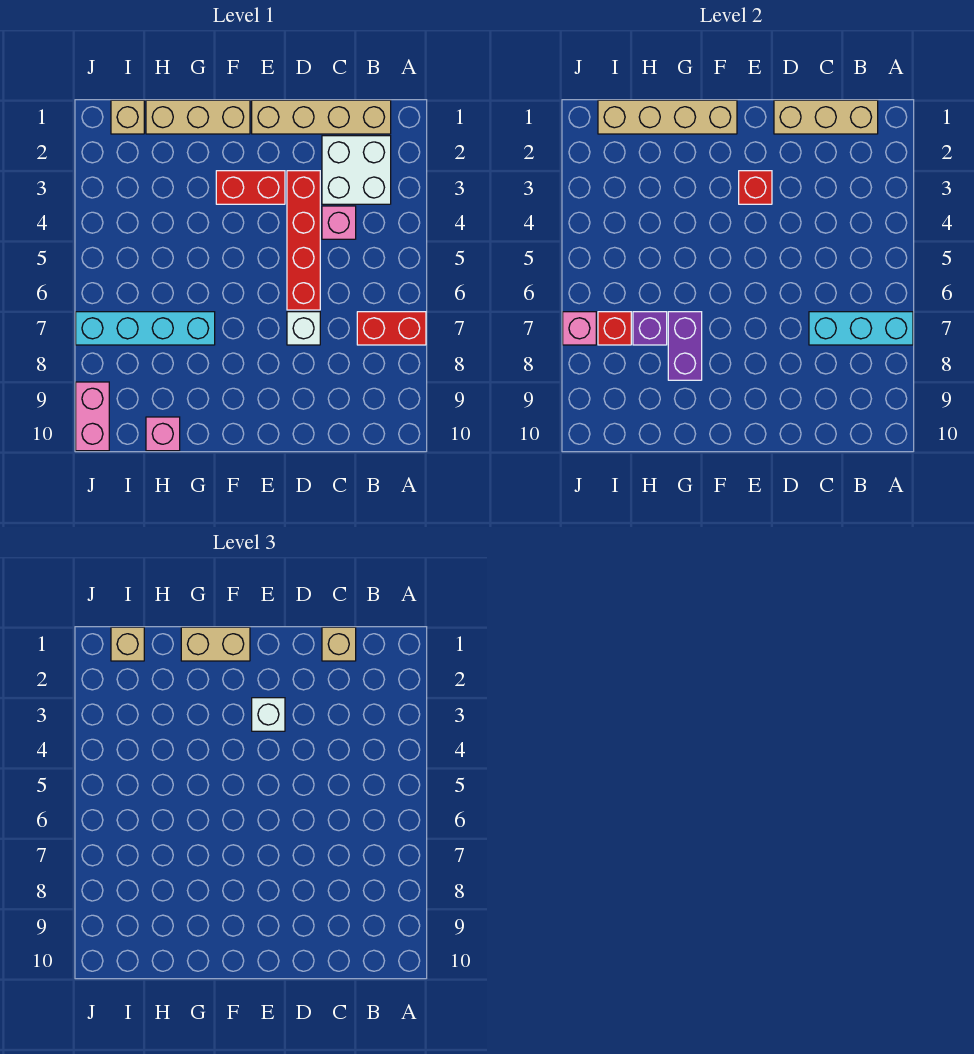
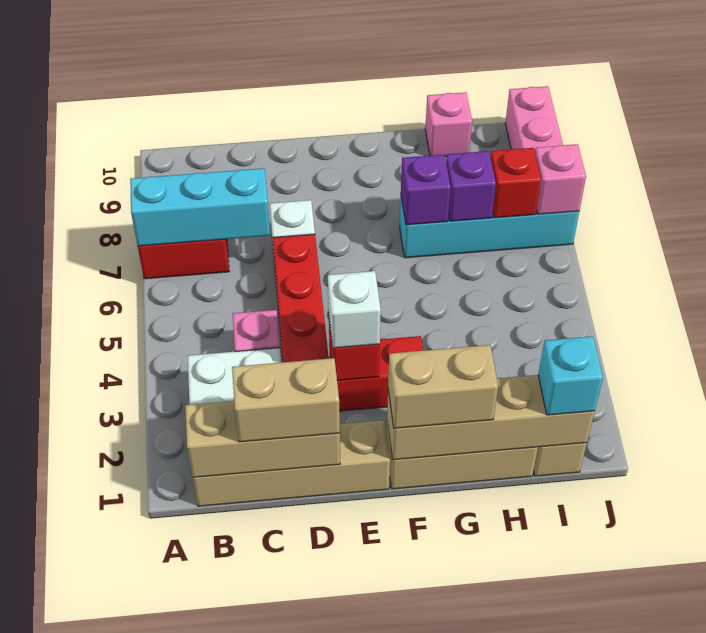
tan brick C1 level 3 -> tan brick C1:D1 level 3
purple brick G7:G8 level 2 -> purple brick G7 level 2
tan brick I1 level 3 -> cyan brick I1 level 3

